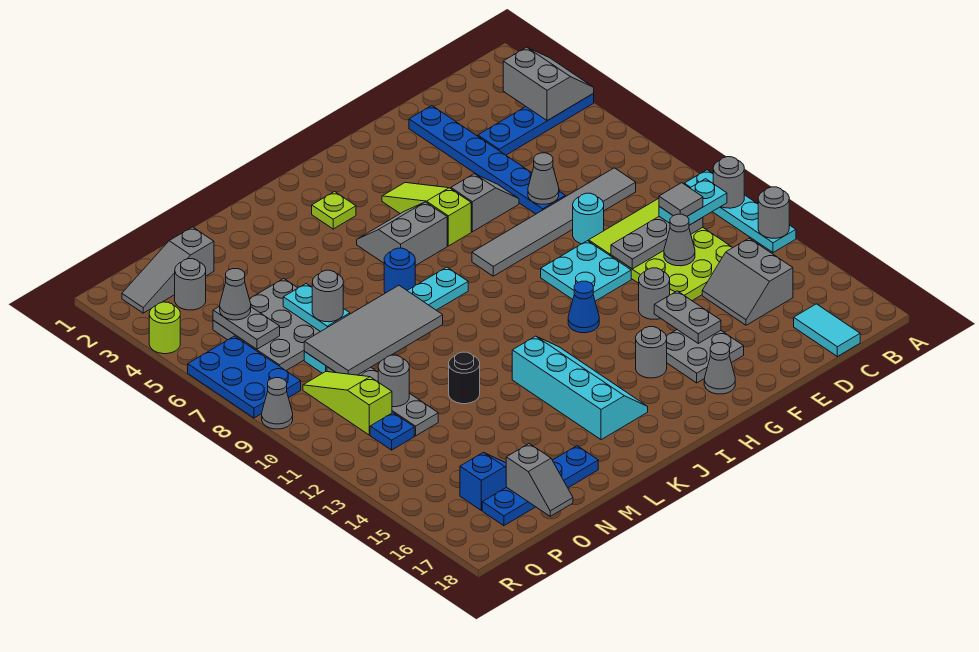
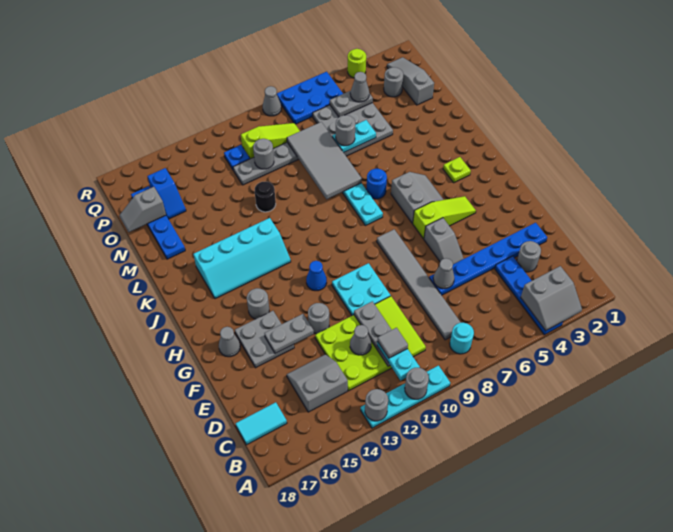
none -> grey round brick D3 level 1
cyan round brick E9 level 1 -> cyan round brick B8 level 1

